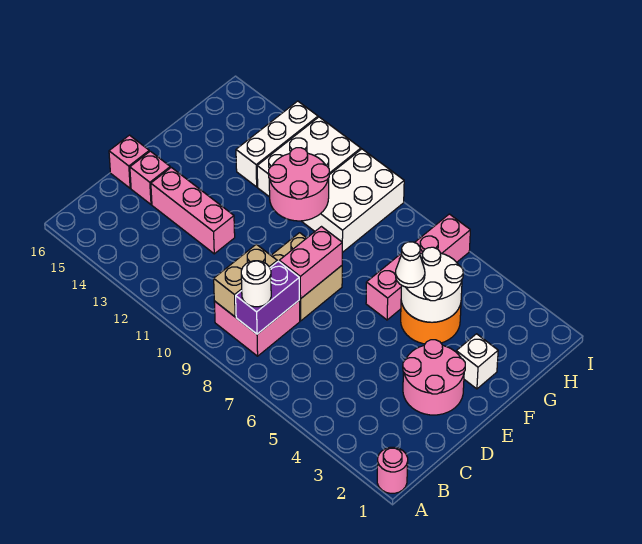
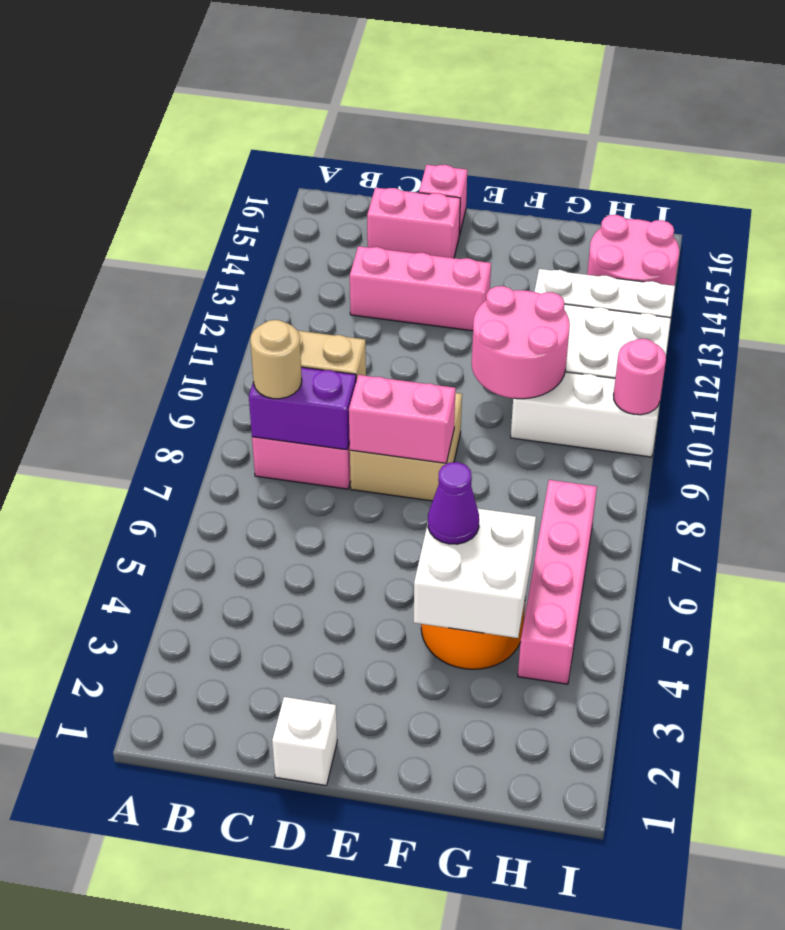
pink round brick A1 level 1 -> pink round brick I10 level 2
white round brick B8 level 3 -> tan round brick B8 level 3
pink round brick D2:E3 level 1 -> pink round brick H14:I15 level 1
pink brick D12:D14 level 1 -> pink brick C13:E13 level 1
pink brick D15 level 1 -> pink brick C15:D15 level 1
white brick F2 level 1 -> white brick D1 level 1
white round brick F4:G5 level 2 -> white brick F4:G5 level 2
white cone F5 level 3 -> purple cone F5 level 3
pink brick F6:I6 level 1 -> pink brick H4:H7 level 1
white brick G9:I10 level 1 -> white brick G10:I10 level 1

